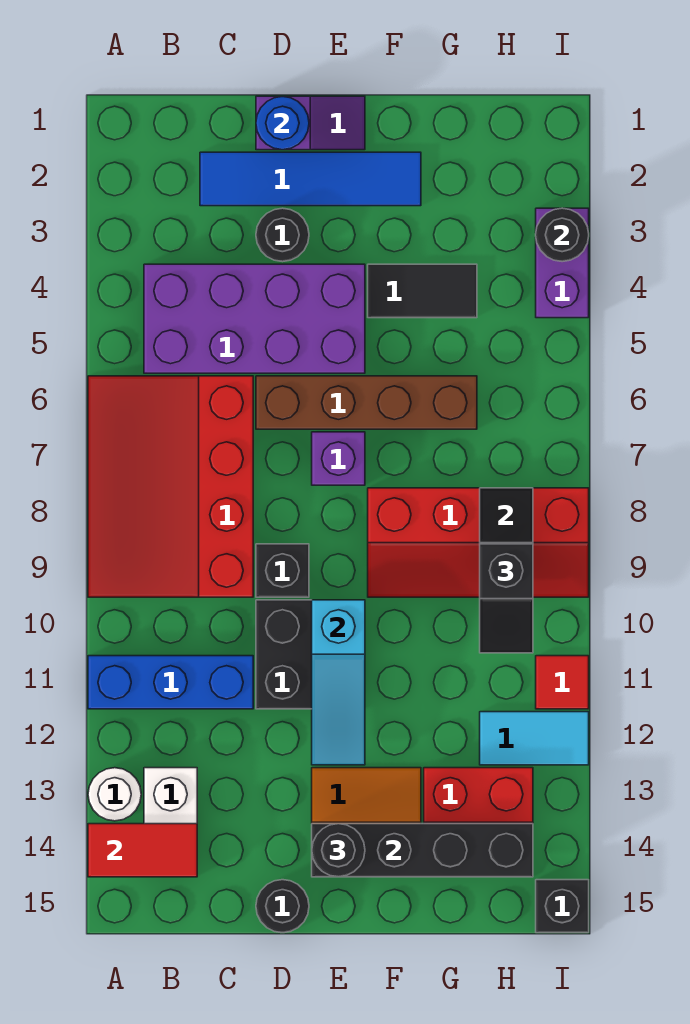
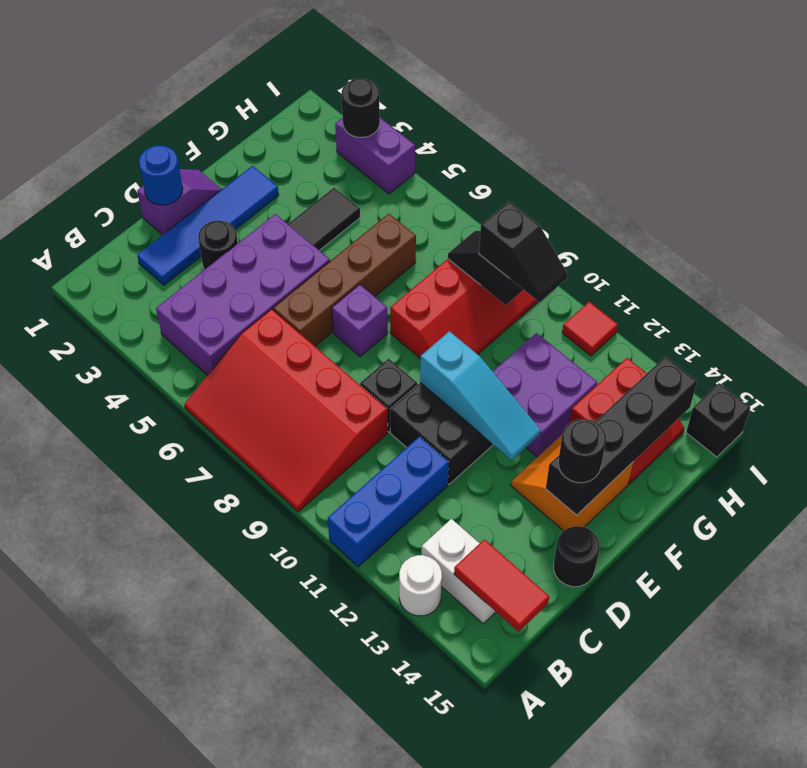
red tile A14:B14 level 2 -> red tile B14:B15 level 2
none -> purple brick F11:G12 level 1
cyan tile H12:I12 level 1 -> none

